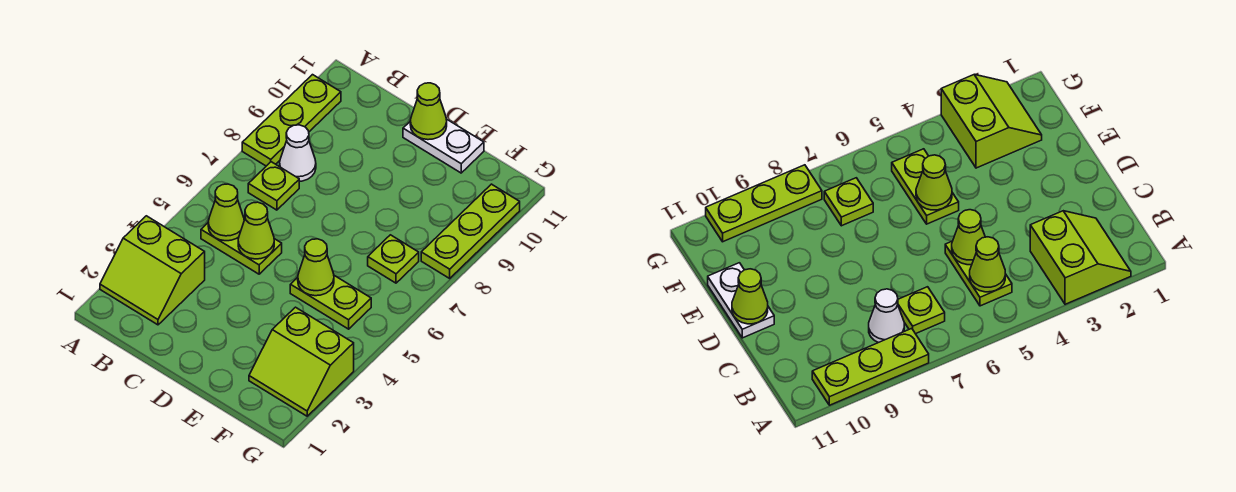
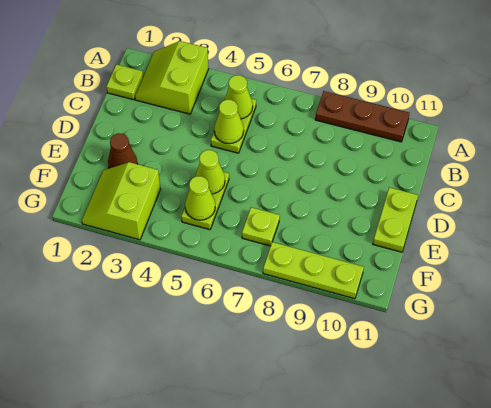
lime plate A8:A10 level 1 -> brown plate A8:A10 level 1
lime plate B7 level 1 -> lime plate B1 level 1
white cone B8 level 1 -> none
white plate D11:E11 level 1 -> lime plate D11:E11 level 1
lime cone D11 level 2 -> lime cone F5 level 2
none -> brown cone E2 level 1

